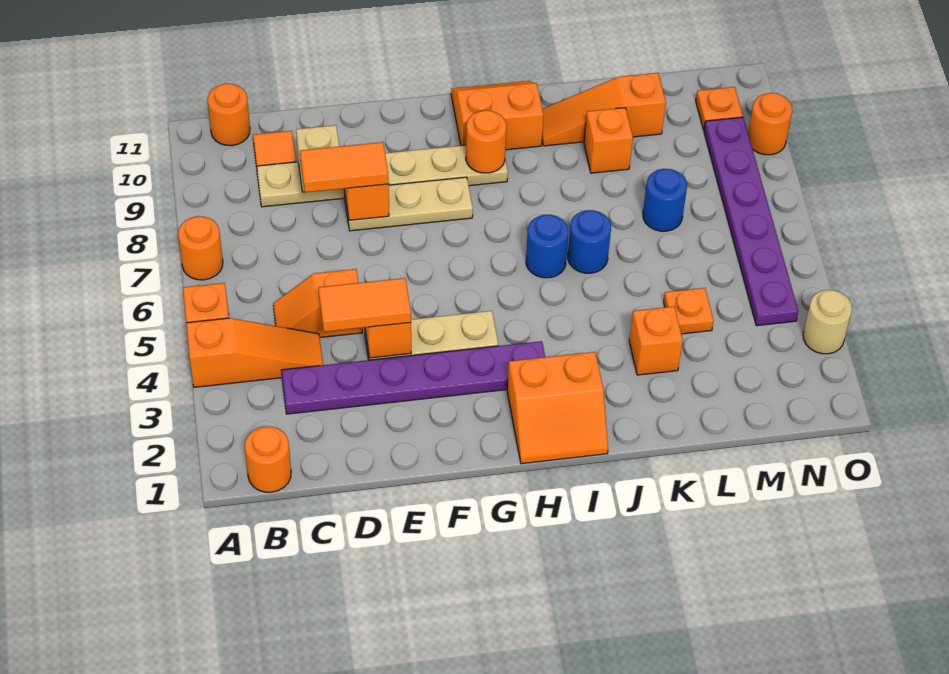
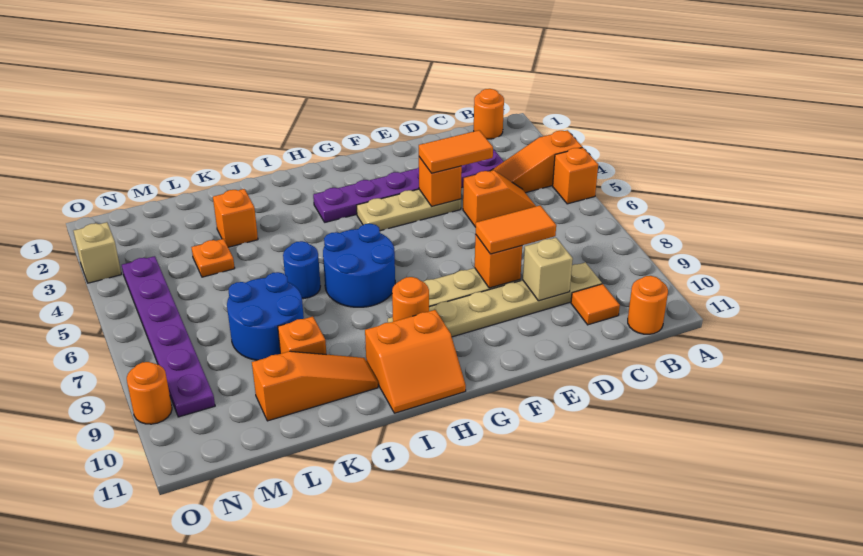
orange round brick A7 level 1 -> none
orange slope H1:I2 level 1 top 2 -> none
blue round brick I6 level 1 -> blue round brick H6:I7 level 1
blue round brick L7 level 1 -> blue round brick K7:L8 level 1
orange plate N10 level 1 -> none
tan round brick O3 level 1 -> tan brick O3 level 1

